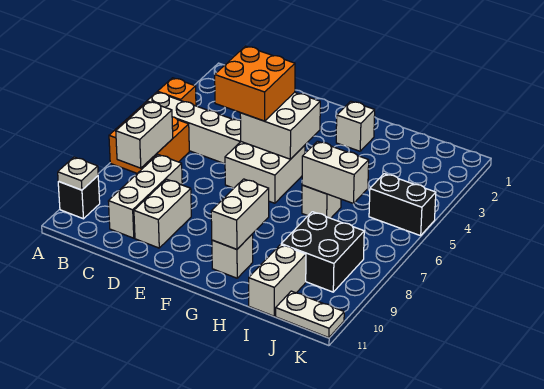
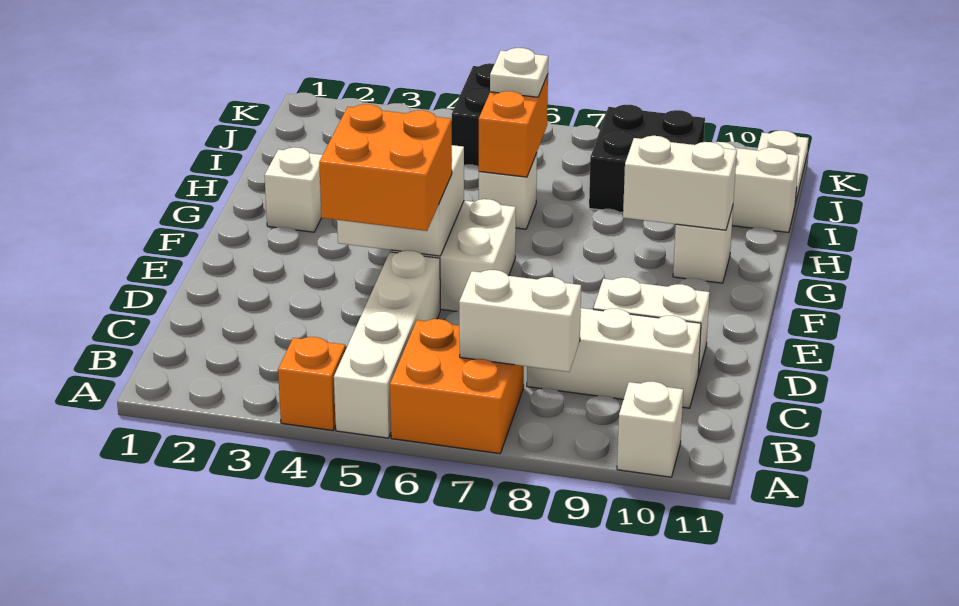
black brick A10 level 1 -> white brick A10 level 1
white plate A10 level 2 -> white plate I6 level 3
white brick H6:I6 level 2 -> orange brick H6:I6 level 2

